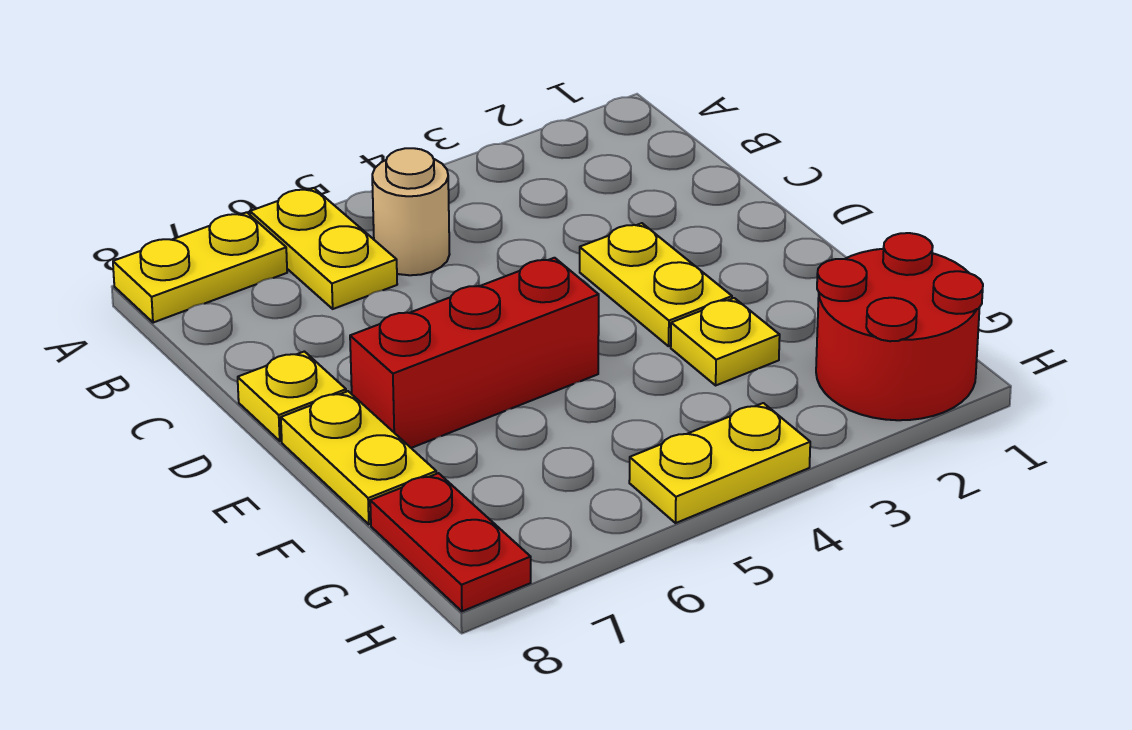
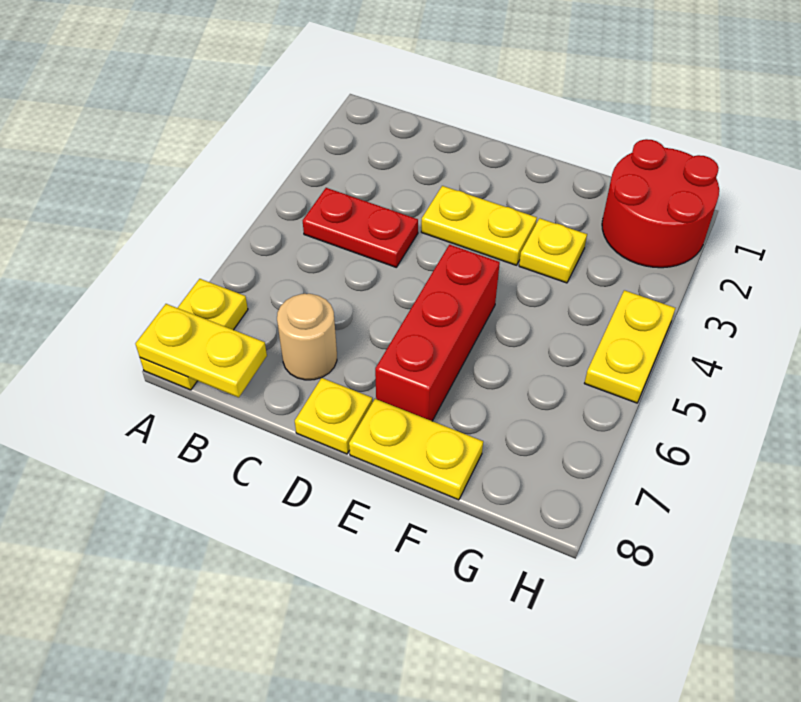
yellow plate A6:B6 level 1 -> yellow plate A8:B8 level 2
tan round brick B5 level 1 -> tan round brick C7 level 1
red plate G8:H8 level 1 -> red plate B4:C4 level 1

